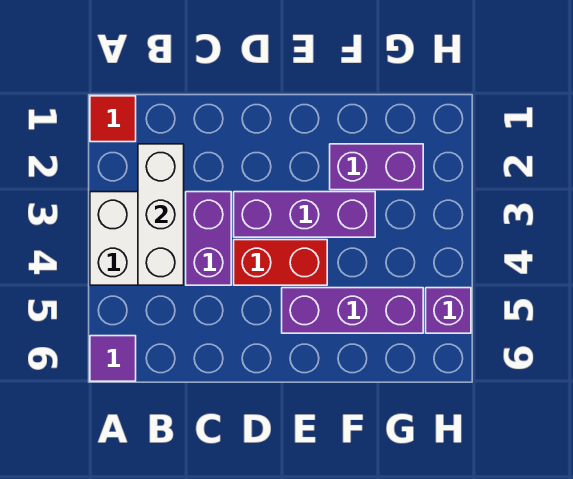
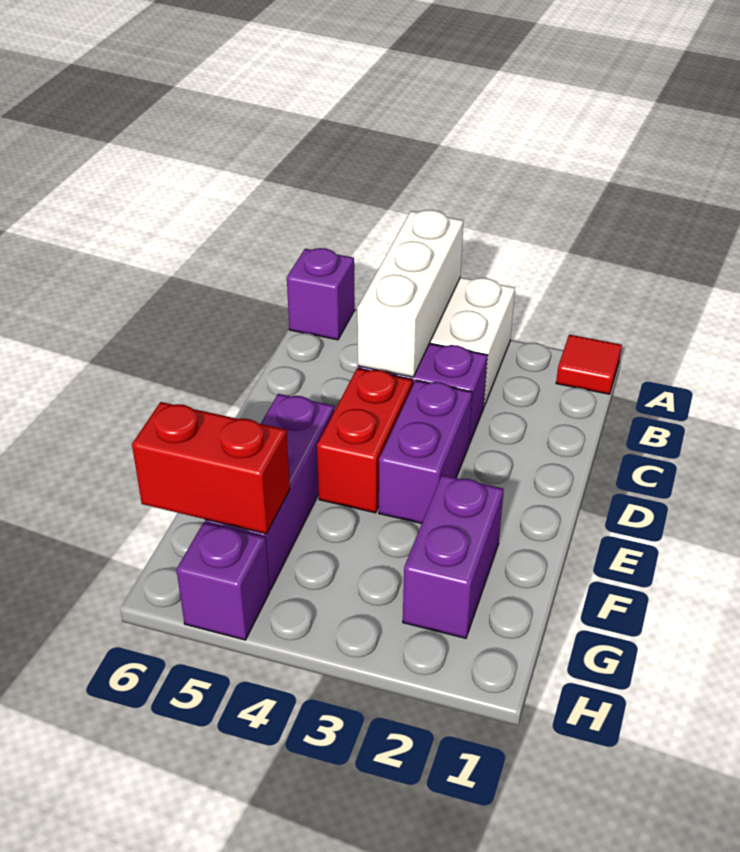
purple tile A6 level 1 -> purple brick A6 level 1
white brick B2:B4 level 2 -> white brick A4:C4 level 2
purple brick D3:F3 level 1 -> purple brick D3:E3 level 1
none -> red brick G5:G6 level 2

